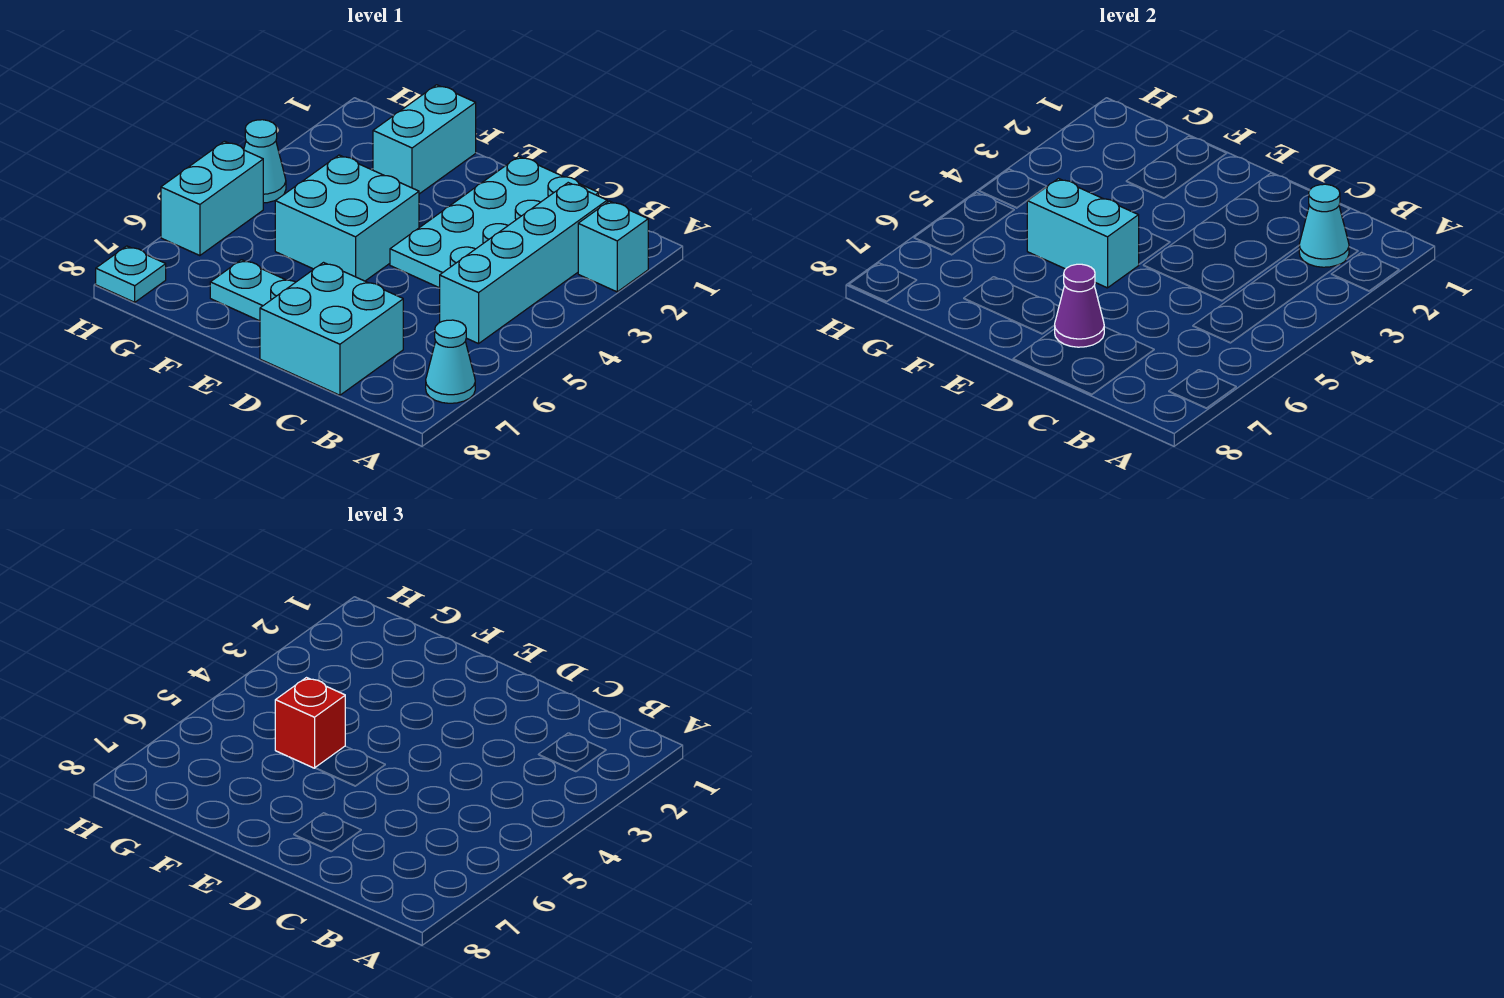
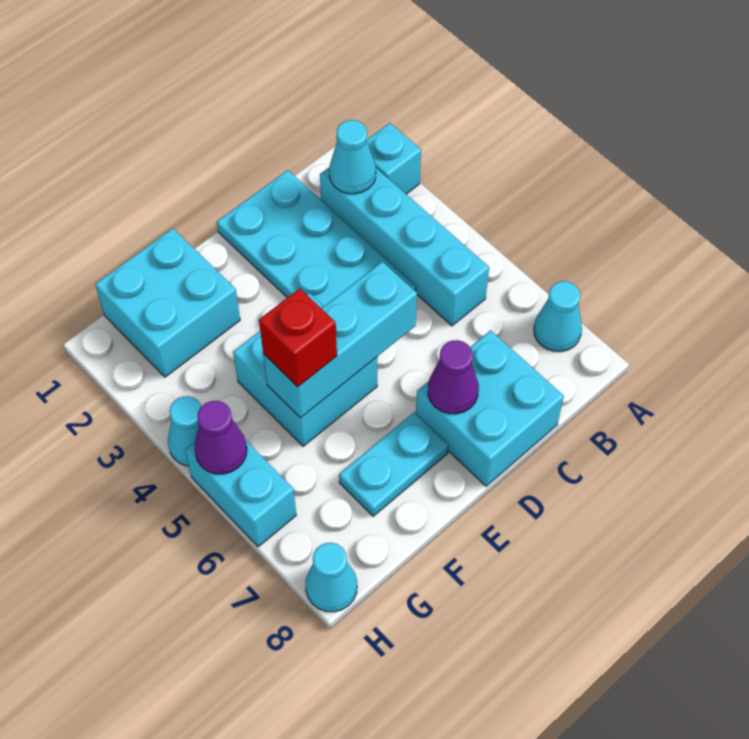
cyan brick E5:F5 level 2 -> cyan brick D5:F5 level 2
cyan brick F1:F2 level 1 -> cyan brick F1:G2 level 1
none -> purple cone H5 level 2
cyan plate H8 level 1 -> cyan cone H8 level 1

